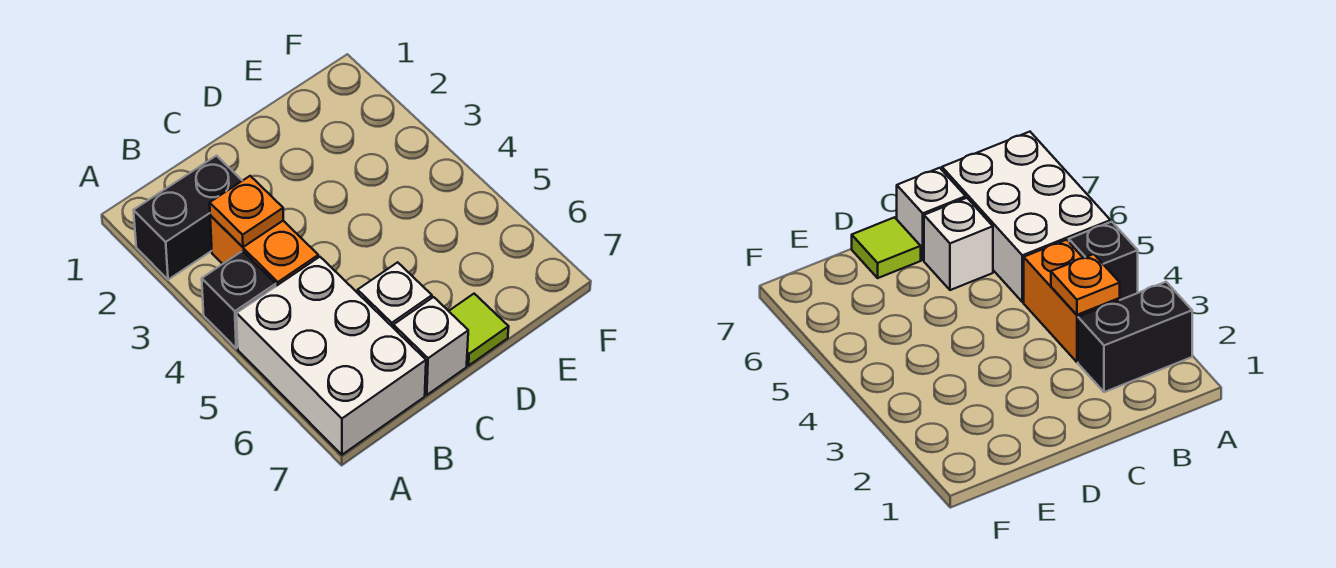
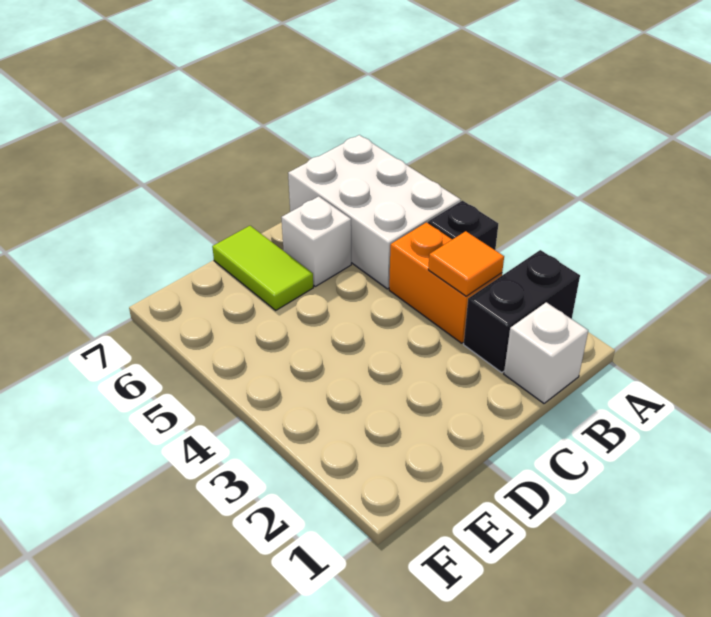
orange plate B3 level 2 -> orange tile B3 level 2
white brick C7 level 1 -> white brick B1 level 1
lime tile D7 level 1 -> lime tile D6:D7 level 1

